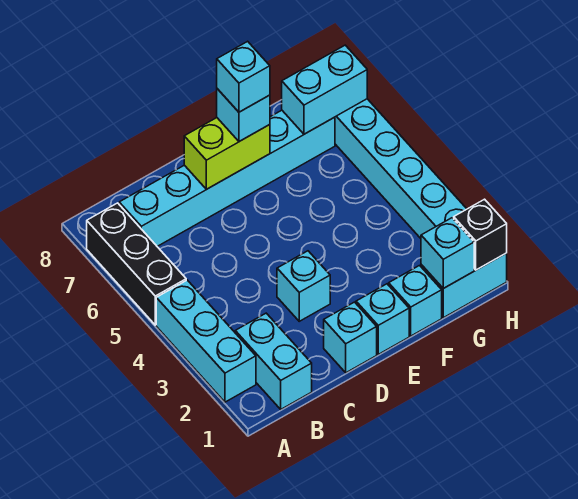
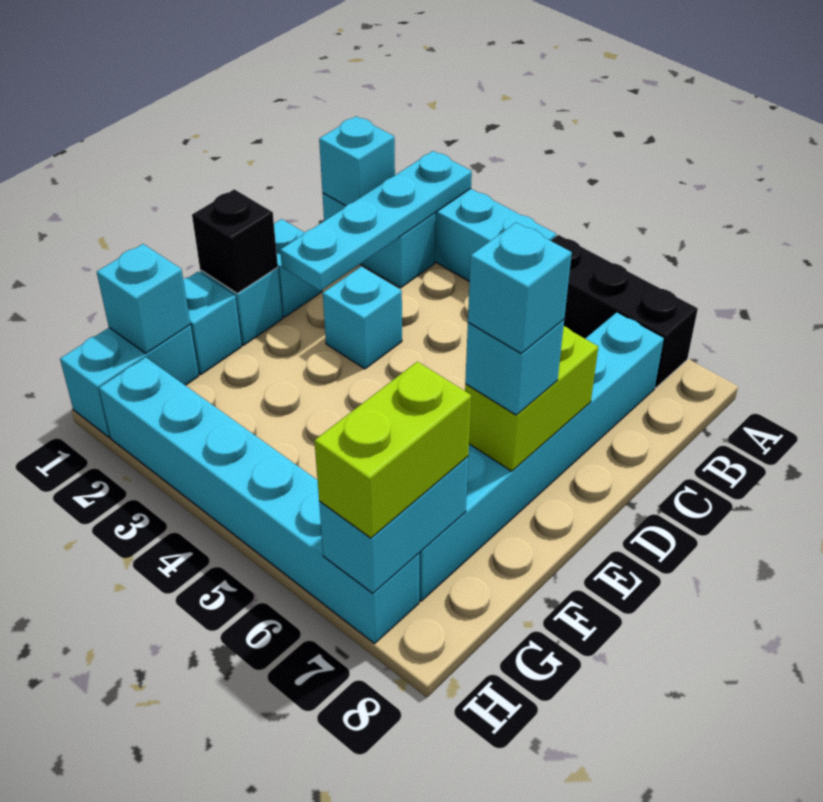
none -> cyan plate A2:D2 level 2
none -> cyan brick B1 level 2
none -> lime brick G7:H7 level 3
black brick H1 level 2 -> black brick E1 level 2

